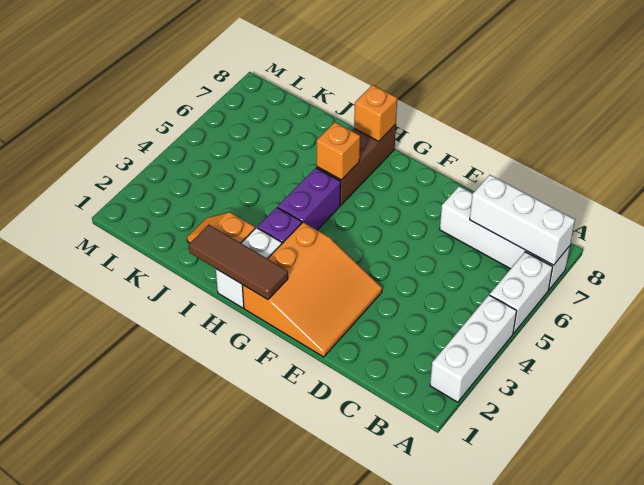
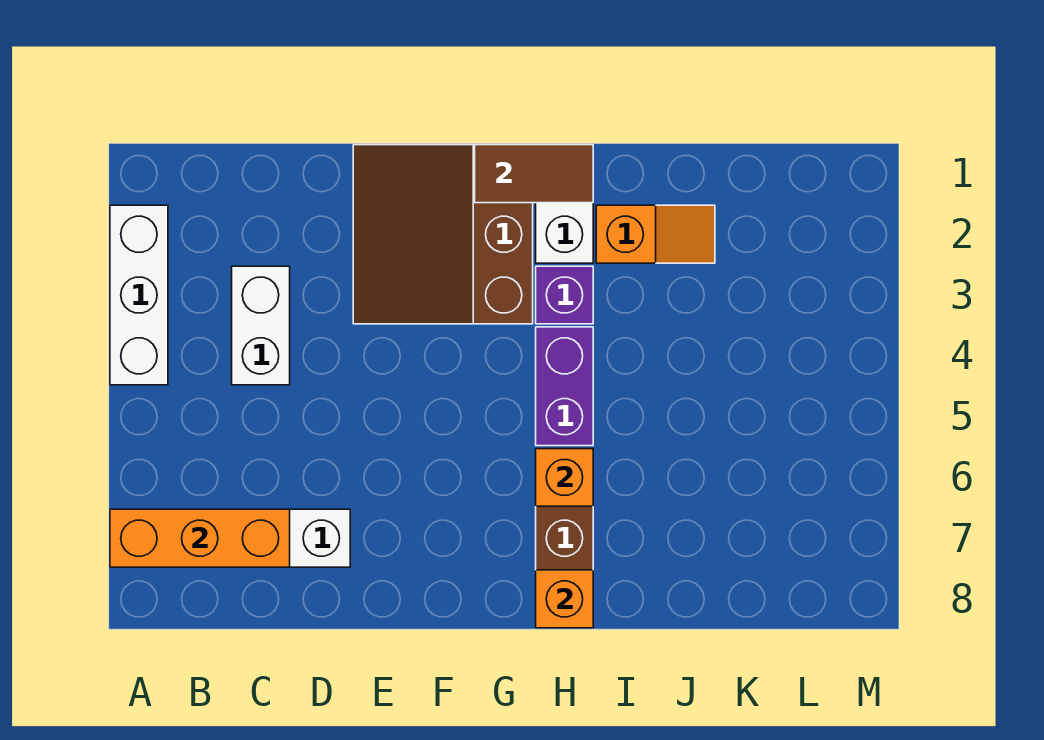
white brick A5:A6 level 1 -> white brick C3:C4 level 1
white brick A7:C7 level 2 -> orange brick A7:C7 level 2
orange slope E1:G3 level 1 top G -> brown slope E1:G3 level 1 top G
brown tile G1:I1 level 2 -> brown tile G1:H1 level 2

